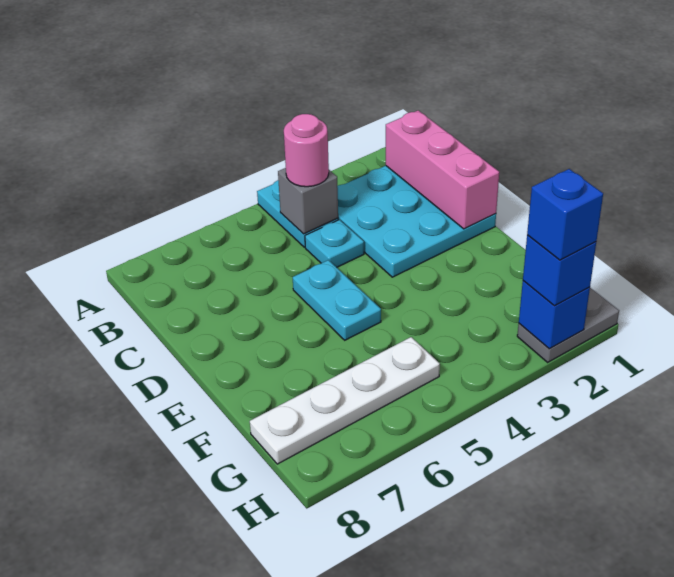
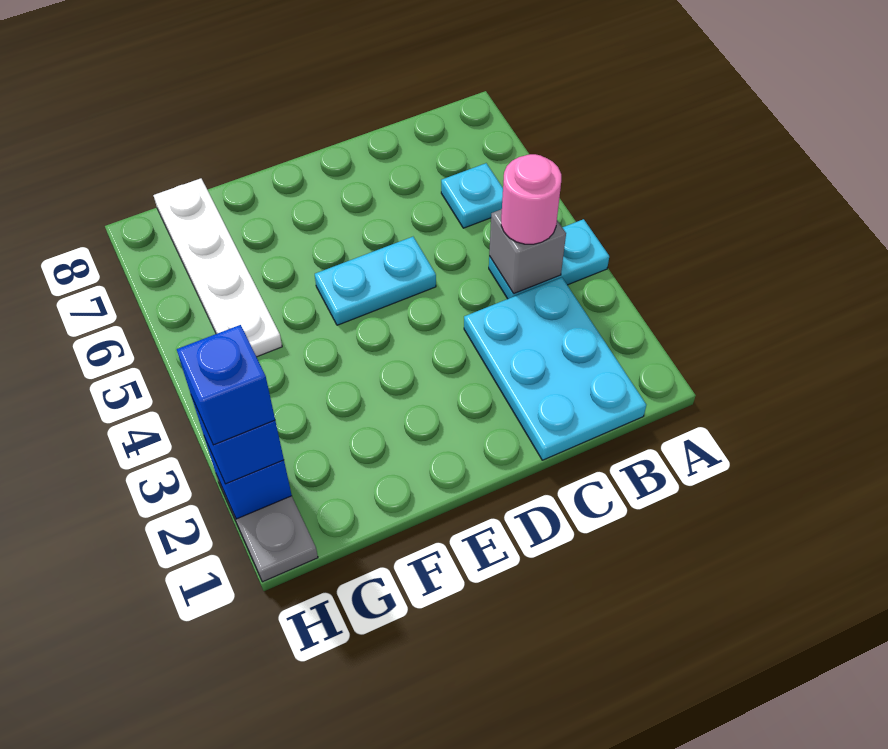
cyan plate B1:D3 level 1 -> cyan plate B1:C3 level 1
pink brick B1:D1 level 2 -> none
cyan plate C4 level 1 -> cyan plate B6 level 1

